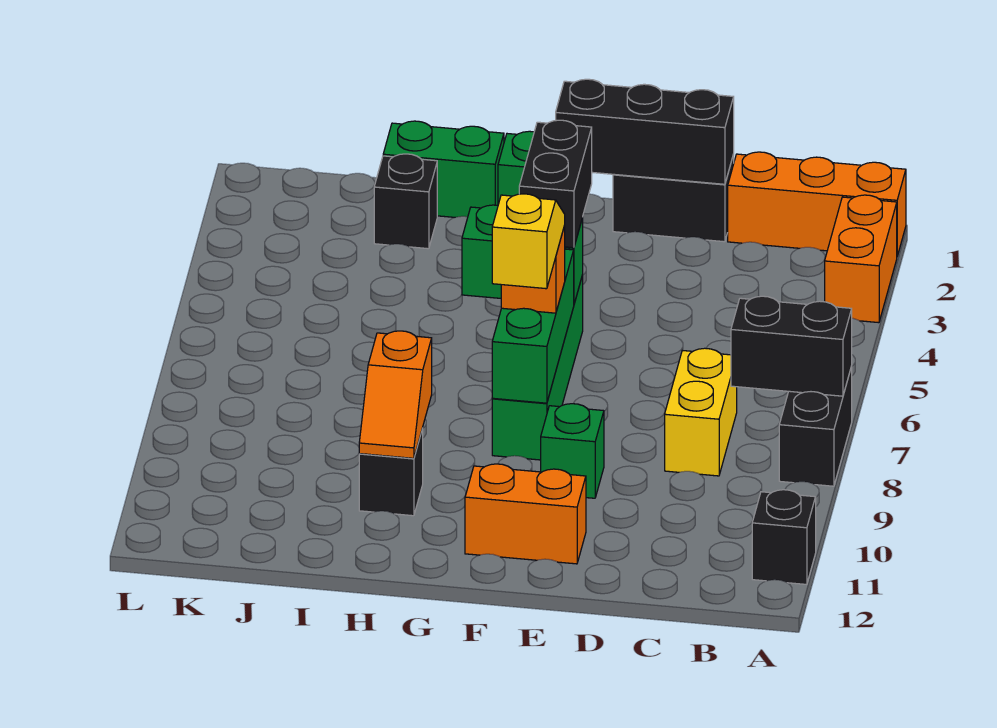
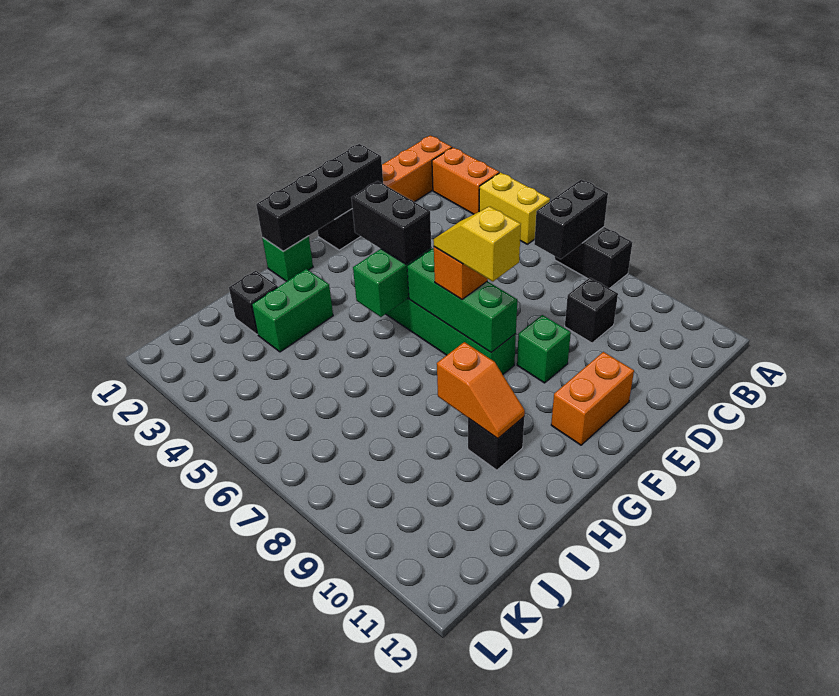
black brick A11 level 1 -> black brick C9 level 1
yellow brick C7:C8 level 1 -> yellow brick A4:A5 level 1
black brick D1:F1 level 2 -> black brick D1:G1 level 2
green brick H1:I1 level 1 -> green brick H3:I3 level 1

